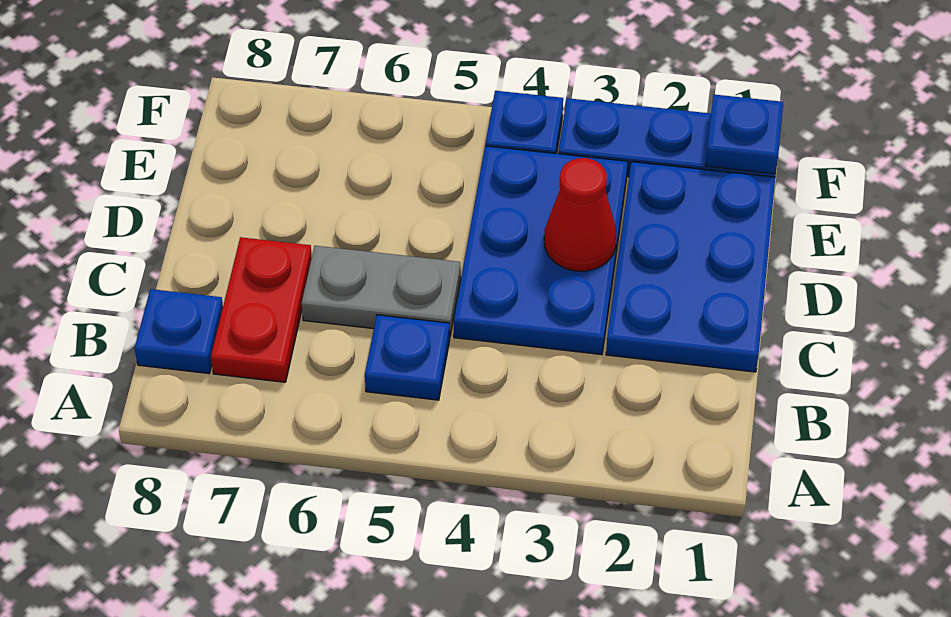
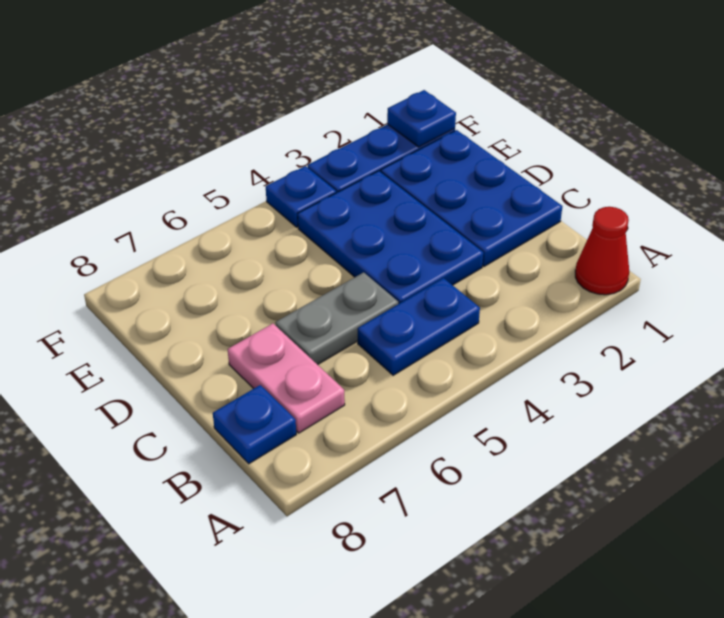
blue plate B5 level 1 -> blue plate B4:B5 level 1
red plate B7:C7 level 1 -> pink plate B7:C7 level 1
red cone D3 level 2 -> red cone A1 level 1

